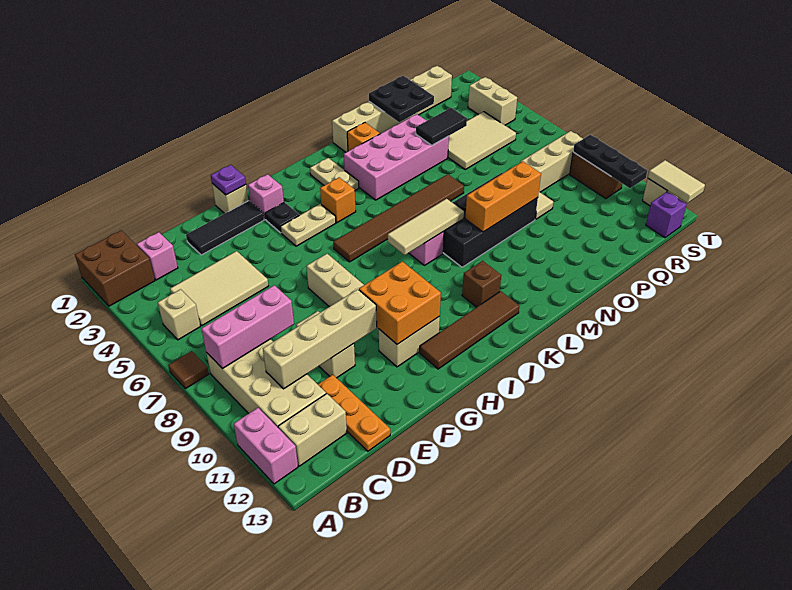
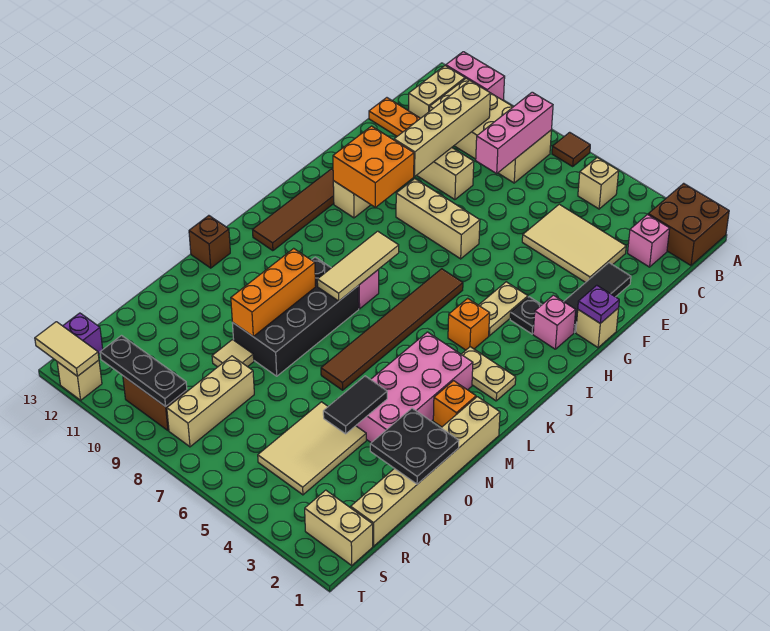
tan tile C4:E5 level 1 -> tan tile D3:E5 level 1
brown brick K11 level 1 -> brown brick M13 level 1
tan brick S3:S4 level 1 -> tan brick S1:S2 level 1

